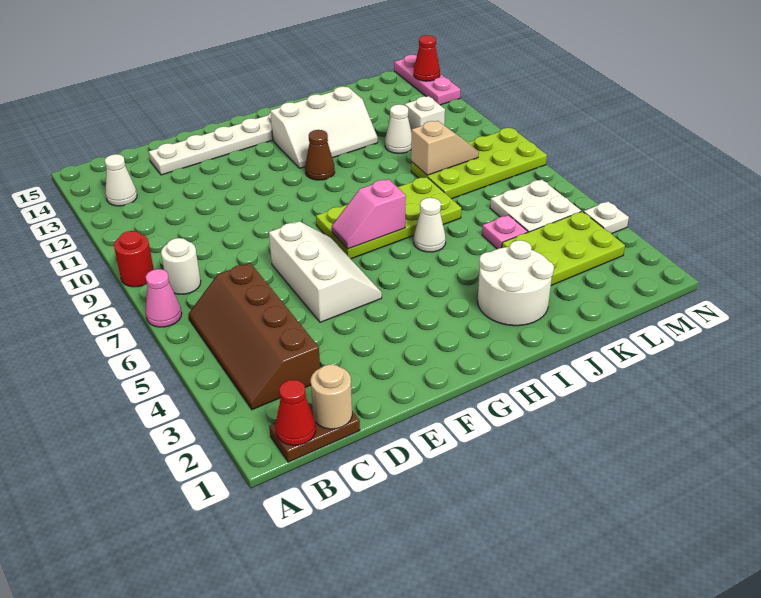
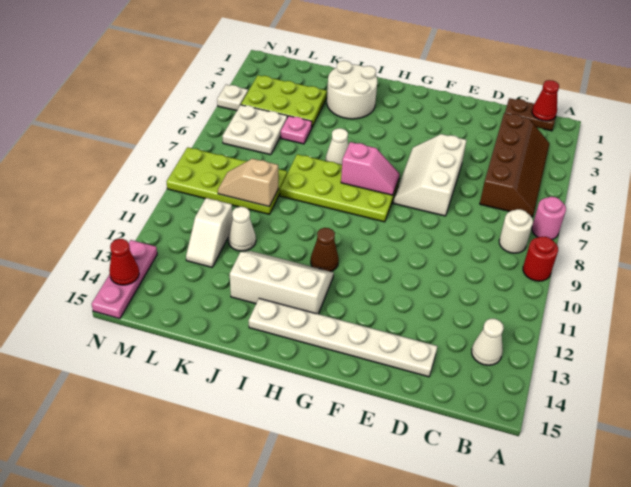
pink cone A7 level 1 -> pink round brick A7 level 1
tan round brick C1 level 2 -> none

